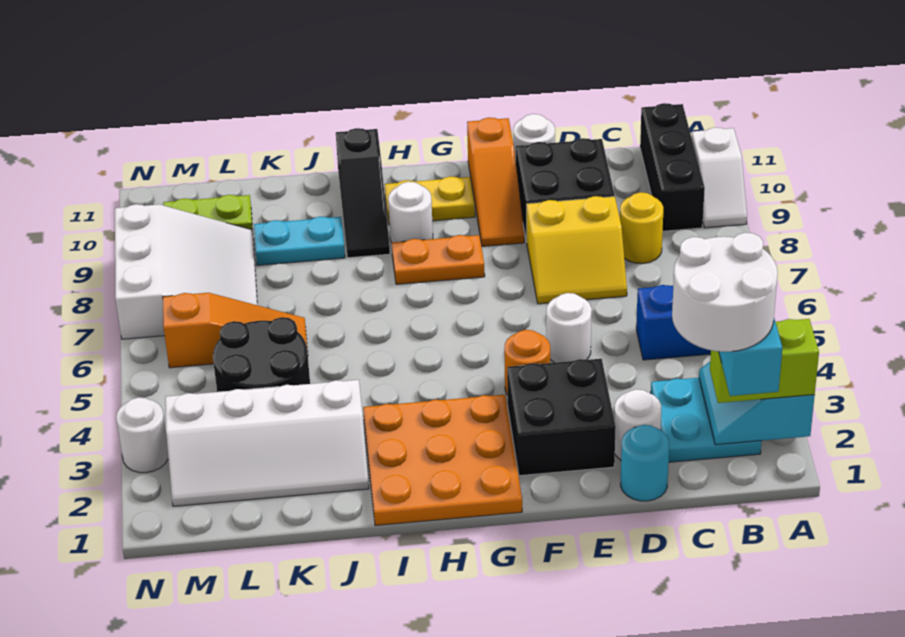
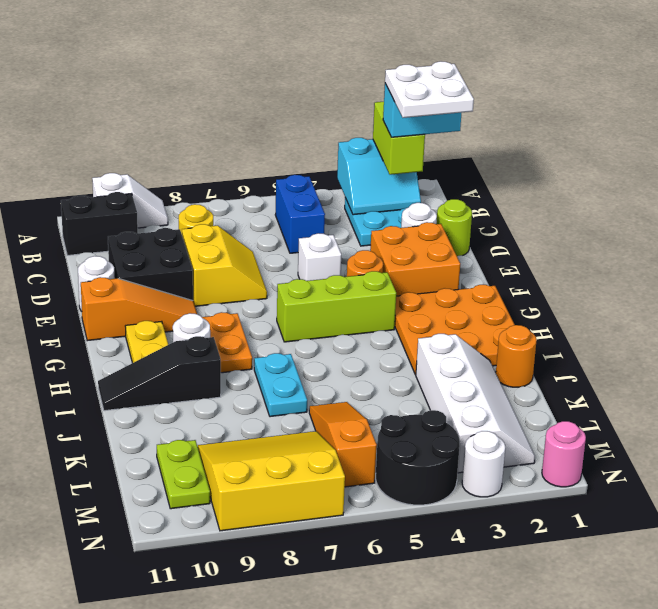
white round brick B1:C2 level 5 -> white plate B1:C2 level 5
black brick B9:B11 level 1 -> black brick B10:B11 level 1
cyan round brick D1 level 1 -> lime round brick D1 level 1
black brick E2:F3 level 1 -> orange brick E2:F3 level 1
white round brick E5 level 1 -> white brick E5 level 1
none -> lime brick G4:G6 level 1
black slope I9:I11 level 1 top 11 -> black slope I9:I11 level 1 top 9
none -> orange round brick J1 level 1
cyan plate J9:K9 level 1 -> cyan plate I7:J7 level 1
black round brick K4:L5 level 1 -> black round brick M4:N5 level 1
white slope L7:N9 level 1 top N -> yellow slope L7:N9 level 1 top N
none -> pink round brick N1 level 1

